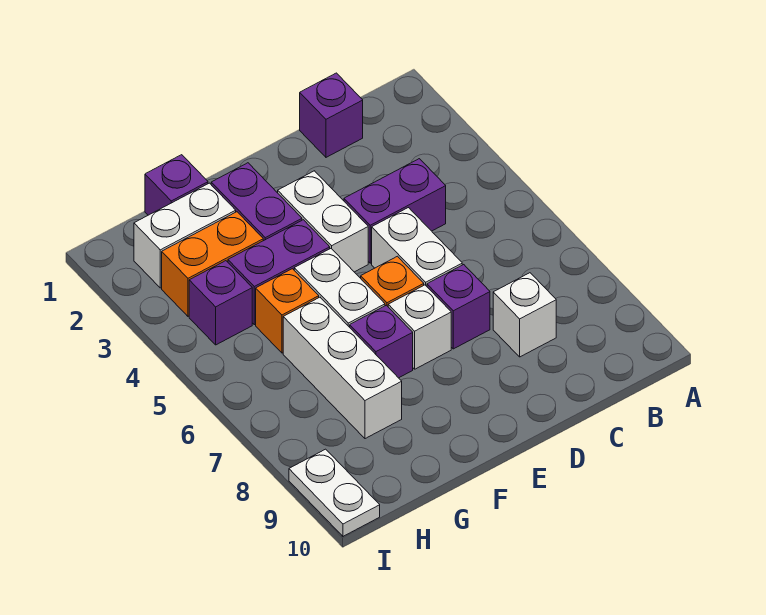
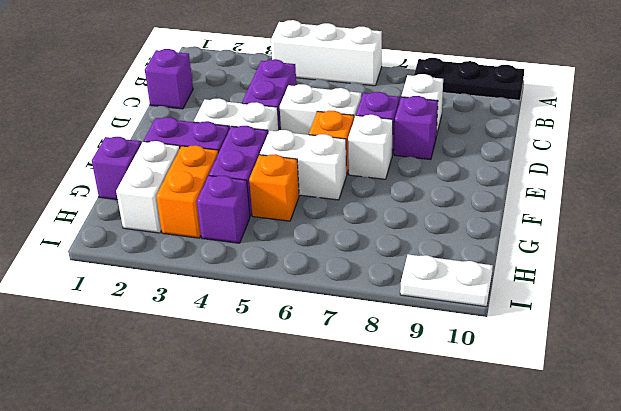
none -> black plate A8:A10 level 1
purple brick F7 level 1 -> purple brick D8 level 1
white brick G6:G8 level 1 -> white brick A4:A6 level 1

